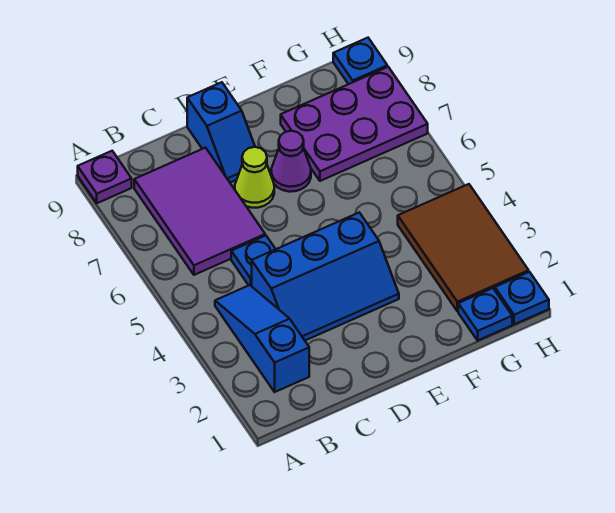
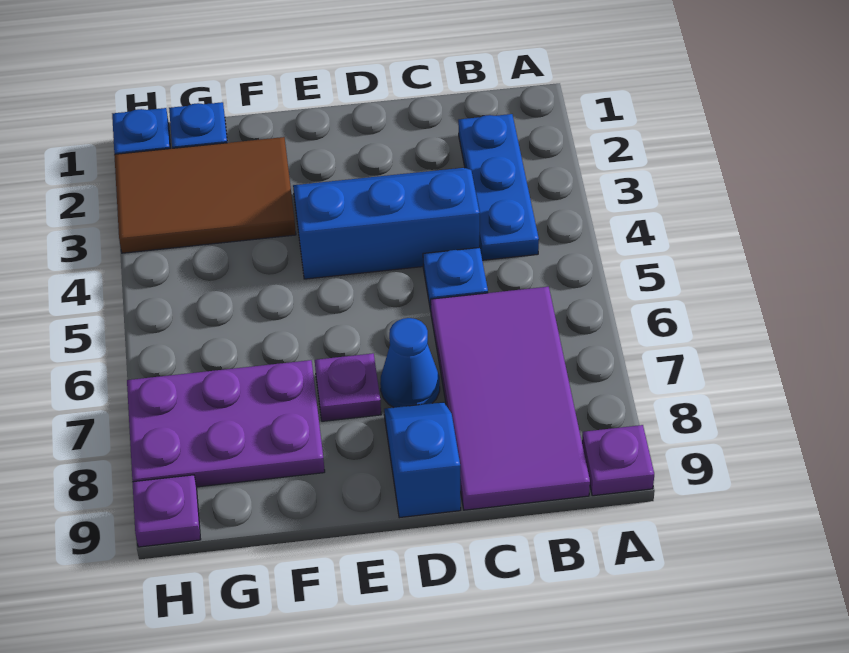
blue slope B2:B4 level 1 top 2 -> blue plate B2:B4 level 1
purple tile B6:C8 level 1 -> purple tile B6:C9 level 1
lime cone D7 level 1 -> blue cone D7 level 1
purple cone E7 level 1 -> purple plate E7 level 1
brown tile G2:H4 level 1 -> brown tile F2:H3 level 1
blue plate H9 level 1 -> purple plate H9 level 1

